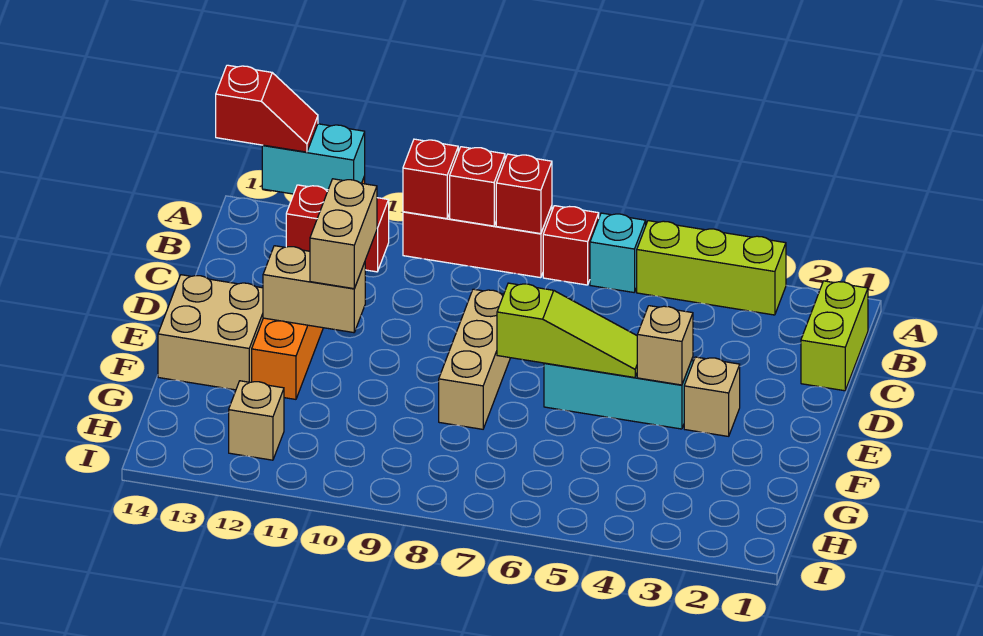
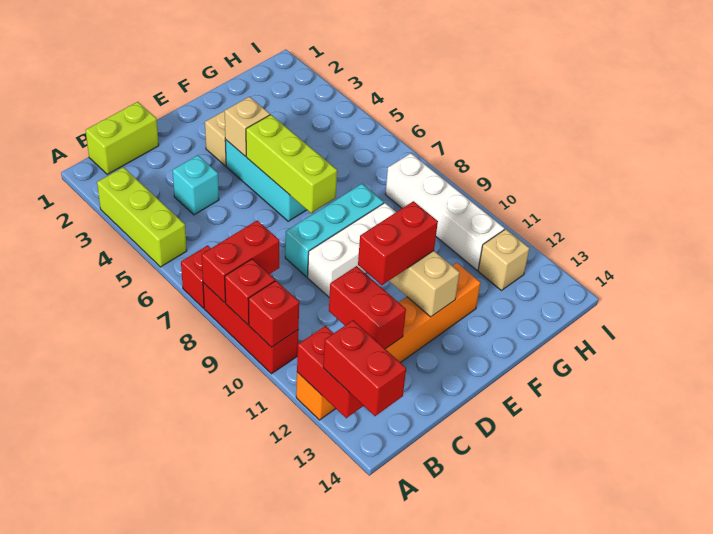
cyan brick A6 level 1 -> cyan brick C4 level 1
red brick A8 level 2 -> red brick A8:B8 level 2
cyan brick A12:A13 level 2 -> red brick A12:A13 level 2
red slope A13:A14 level 3 top 14 -> red brick A13:A14 level 3
tan brick D8:F8 level 1 -> cyan brick D8:F8 level 1
none -> white brick D9:F9 level 1
tan brick D11:E11 level 3 -> red brick D11:E11 level 3
lime slope E5:E7 level 2 top 7 -> lime brick E5:E7 level 2
tan brick E13:F14 level 1 -> none
none -> white brick H8:H11 level 1

